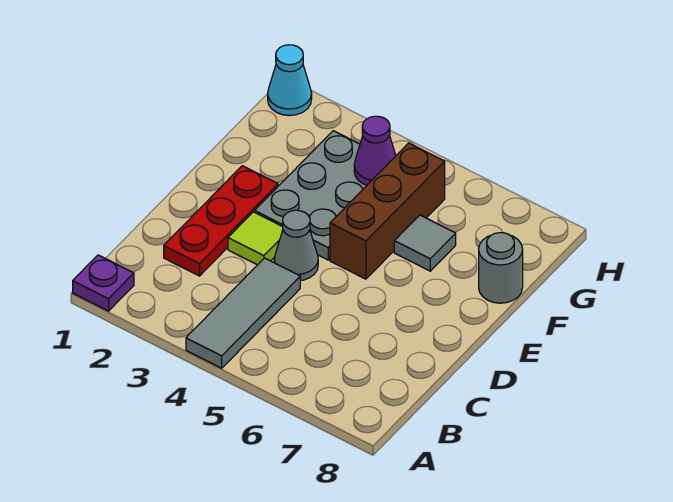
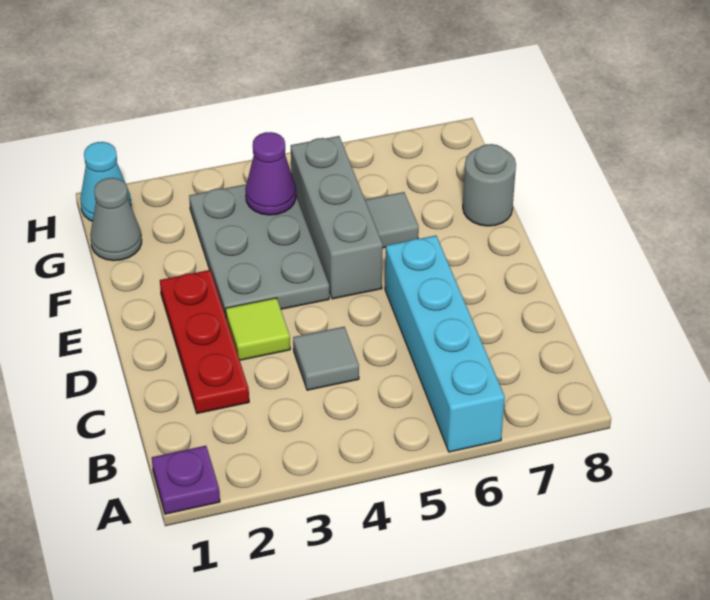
grey tile A4:C4 level 1 -> grey tile C4 level 1
none -> cyan brick A6:D6 level 1
grey cone D4 level 1 -> grey cone G1 level 1
brown brick E5:G5 level 1 -> grey brick E5:G5 level 1

